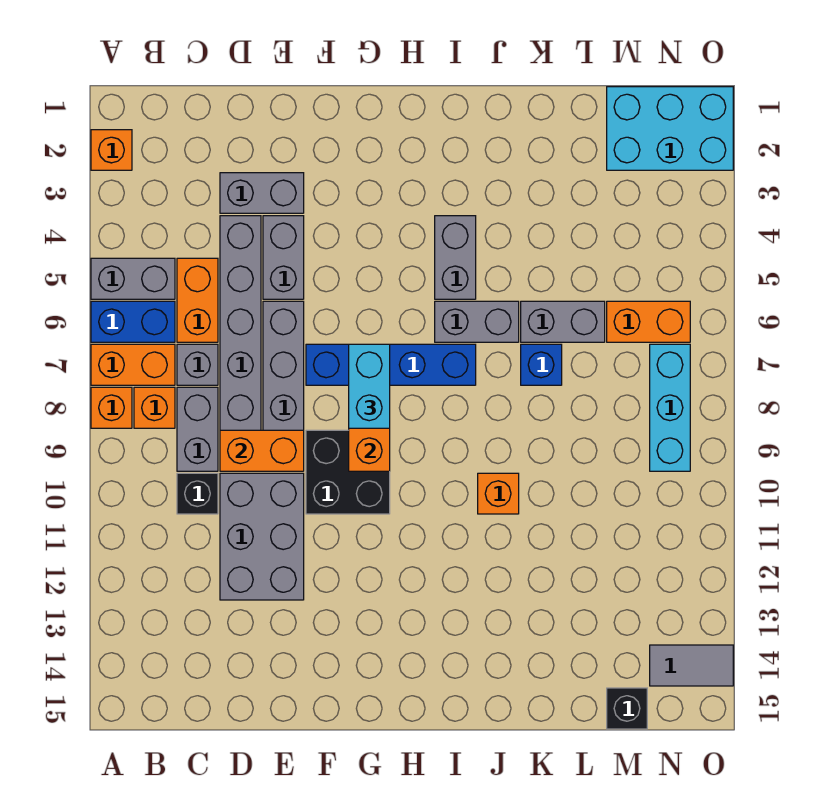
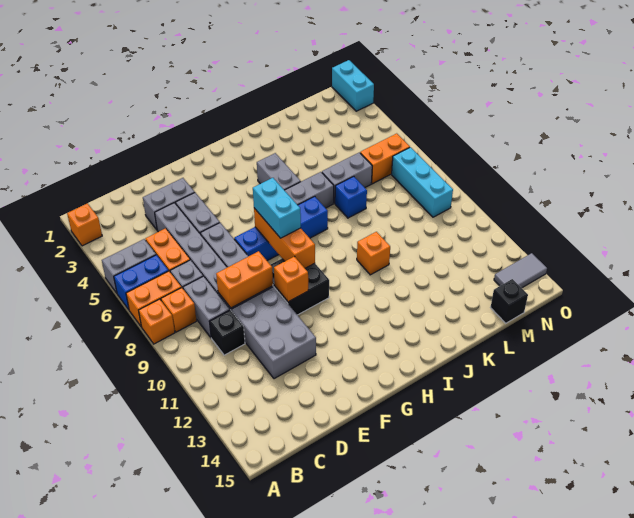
none -> orange brick F10 level 2
cyan brick M1:O2 level 1 -> cyan brick O1:O2 level 1

